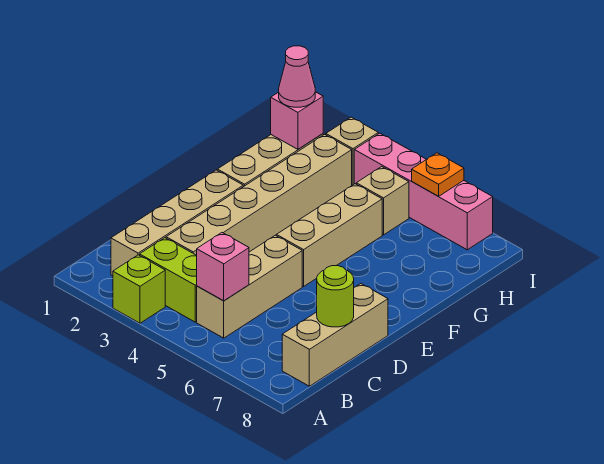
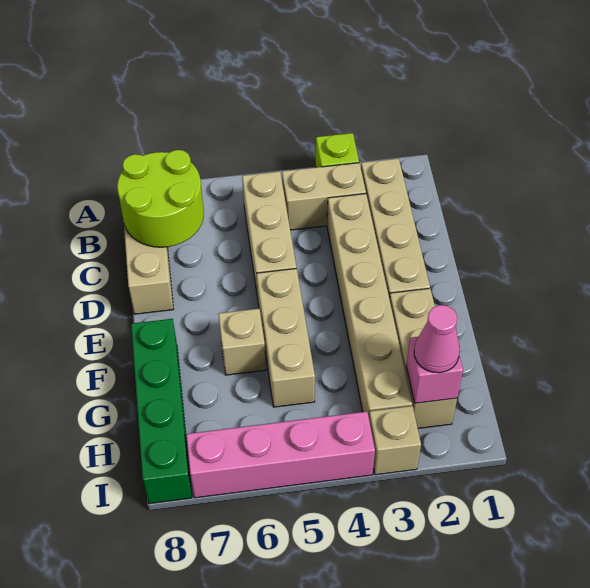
lime brick B3:B4 level 1 -> tan brick B3:B4 level 1
pink brick B5 level 2 -> none
lime round brick C8 level 2 -> lime round brick B7:C8 level 2
none -> green brick F8:I8 level 1
tan brick H5 level 1 -> tan brick F6 level 1
orange plate I6 level 2 -> none

